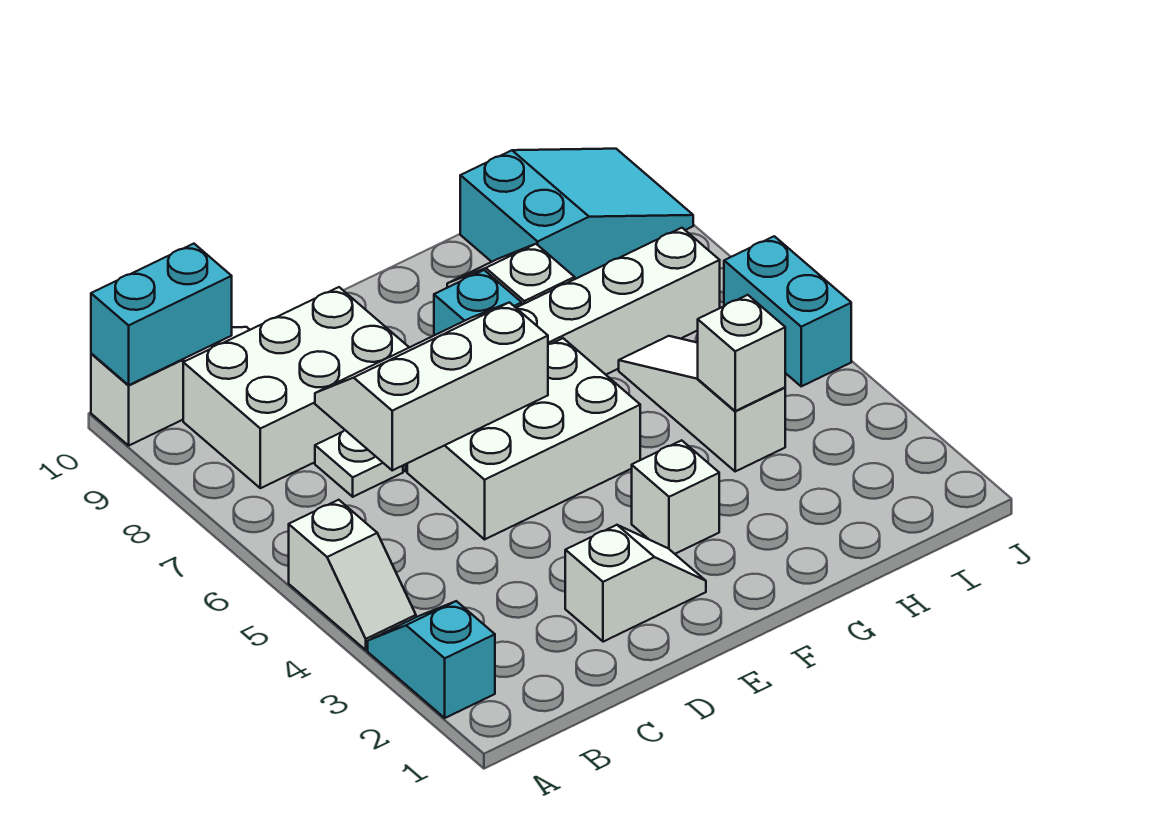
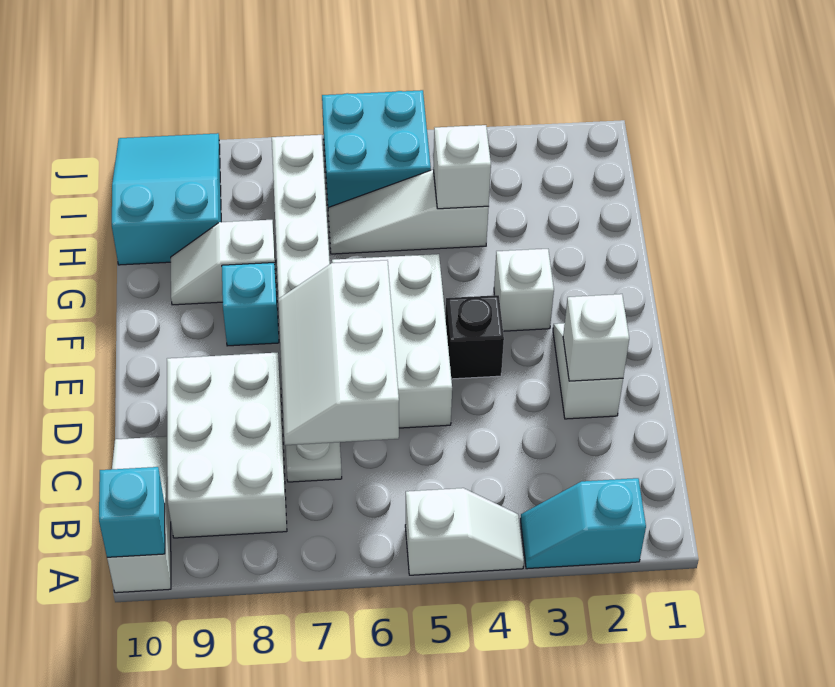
cyan brick A10:B10 level 2 -> cyan brick A10 level 2
none -> white brick D2 level 2
none -> black brick E4 level 1
cyan brick J5:J6 level 1 -> cyan brick I5:J6 level 1

